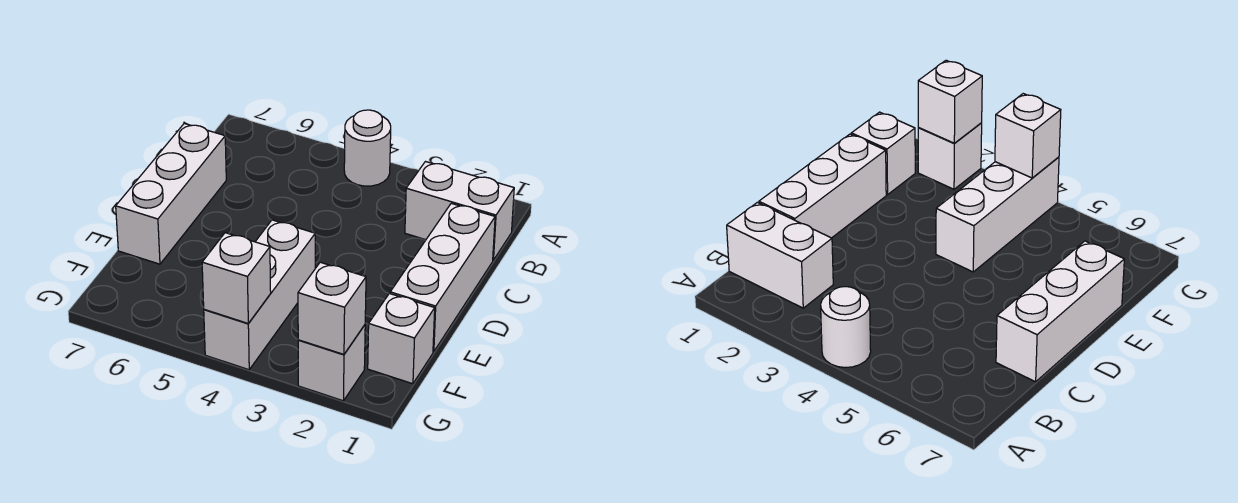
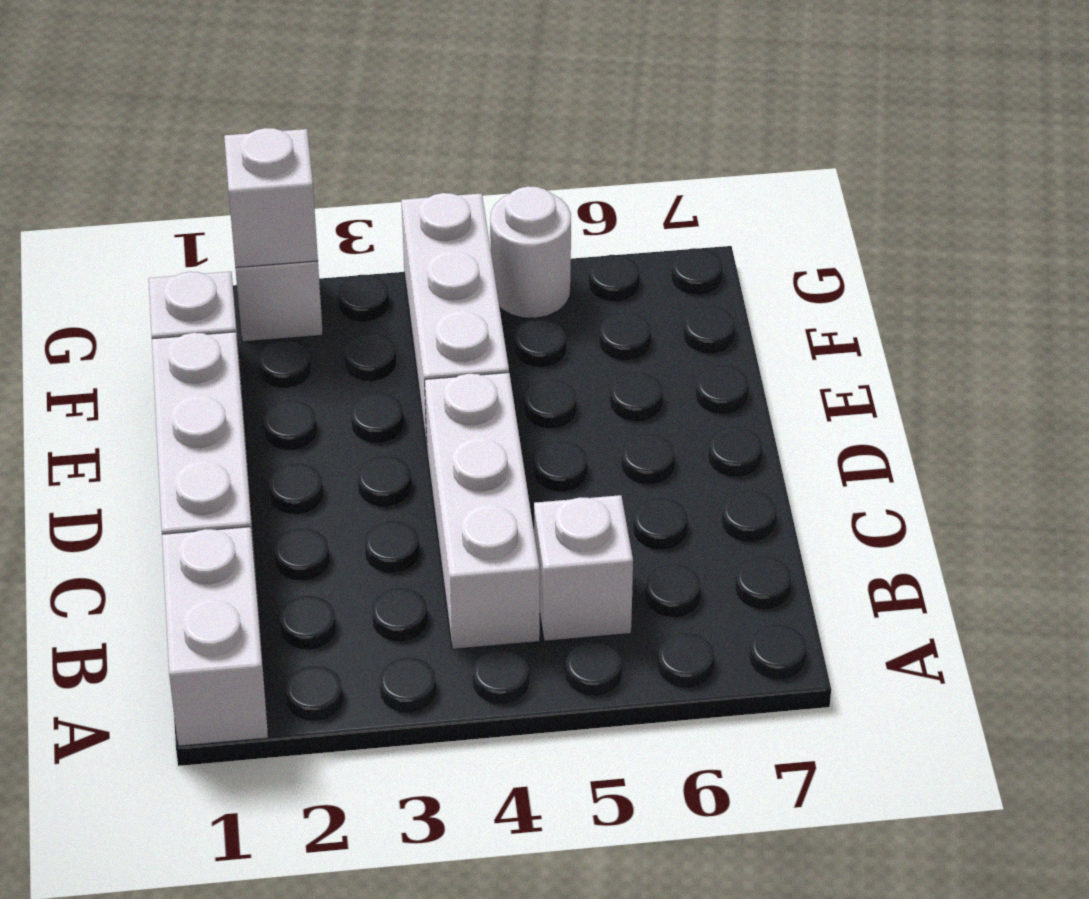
white round brick A4 level 1 -> white round brick G5 level 1
white brick B1:B2 level 1 -> white brick A1:B1 level 1
white brick C7:E7 level 1 -> white brick B4:D4 level 1
white brick G4 level 2 -> white brick B5 level 1

